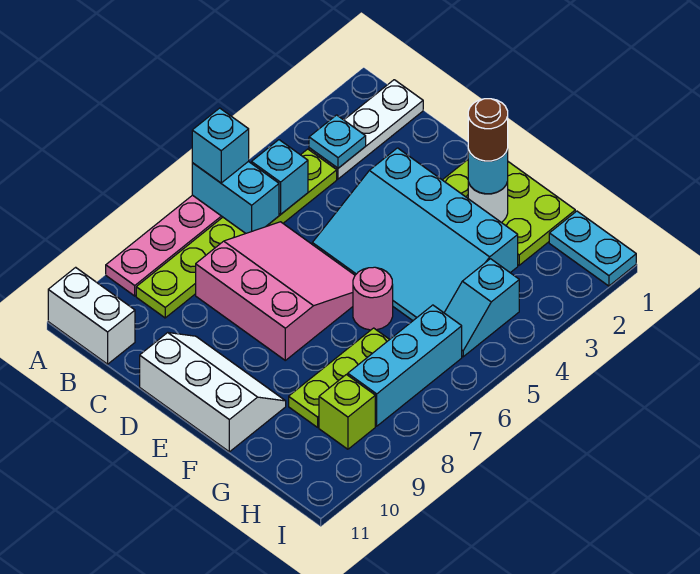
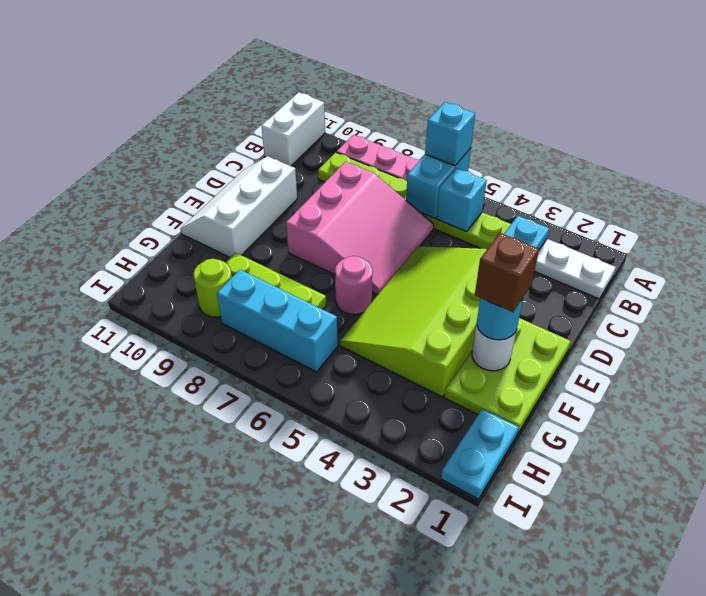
cyan slope D3:G5 level 1 top 3 -> lime slope D3:G5 level 1 top 3
white slope D10:F11 level 1 top 11 -> white slope D10:F11 level 1 top 10
brown round brick F2 level 4 -> brown brick F2 level 4
cyan slope H4:H5 level 1 top 4 -> none
lime brick H9 level 1 -> lime round brick H9 level 1

